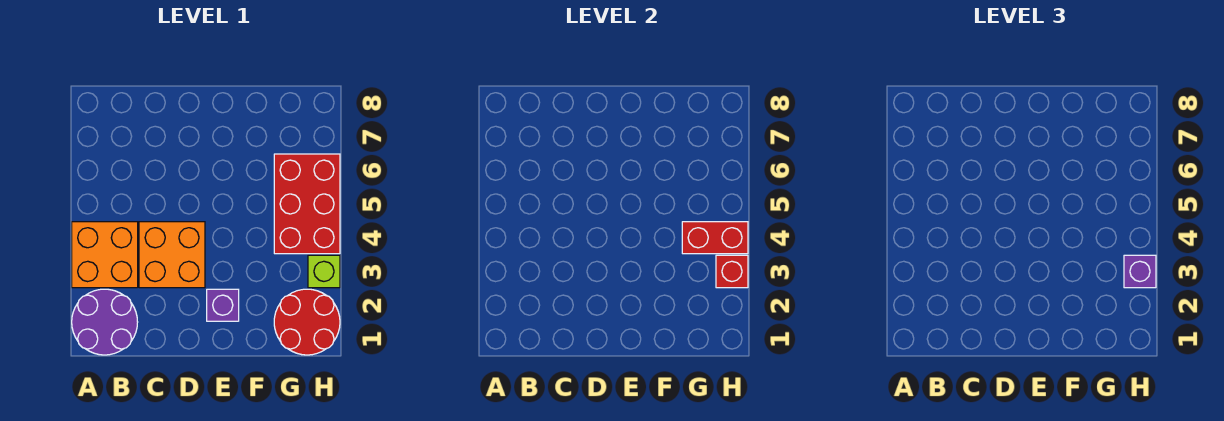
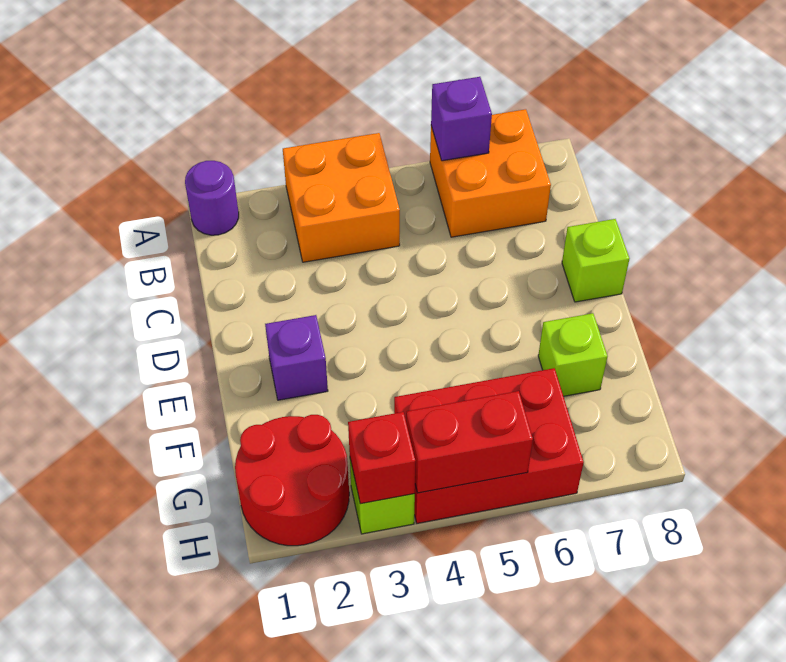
purple round brick A1:B2 level 1 -> purple round brick A1 level 1
orange brick C3:D4 level 1 -> orange brick A6:B7 level 1
none -> lime brick D8 level 1
none -> lime brick F7 level 1
red brick G4:H4 level 2 -> red brick H4:H5 level 2
purple brick H3 level 3 -> purple brick A6 level 2

